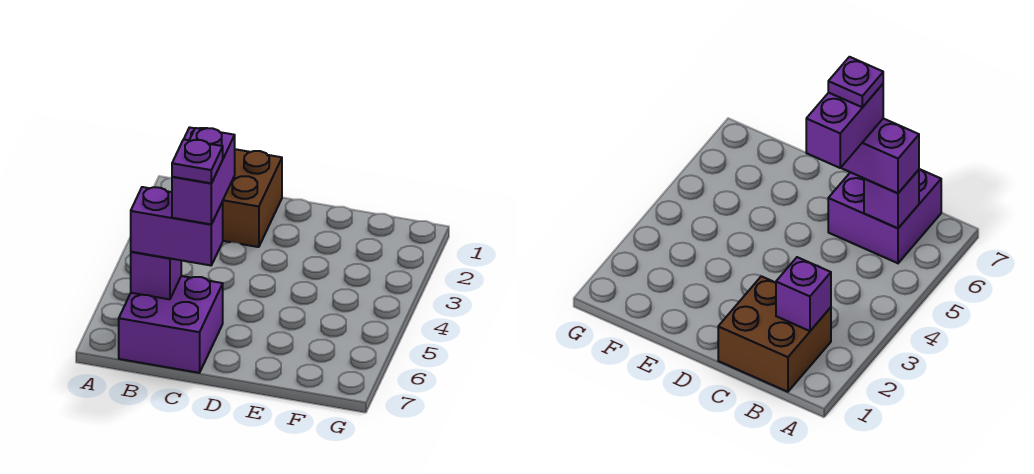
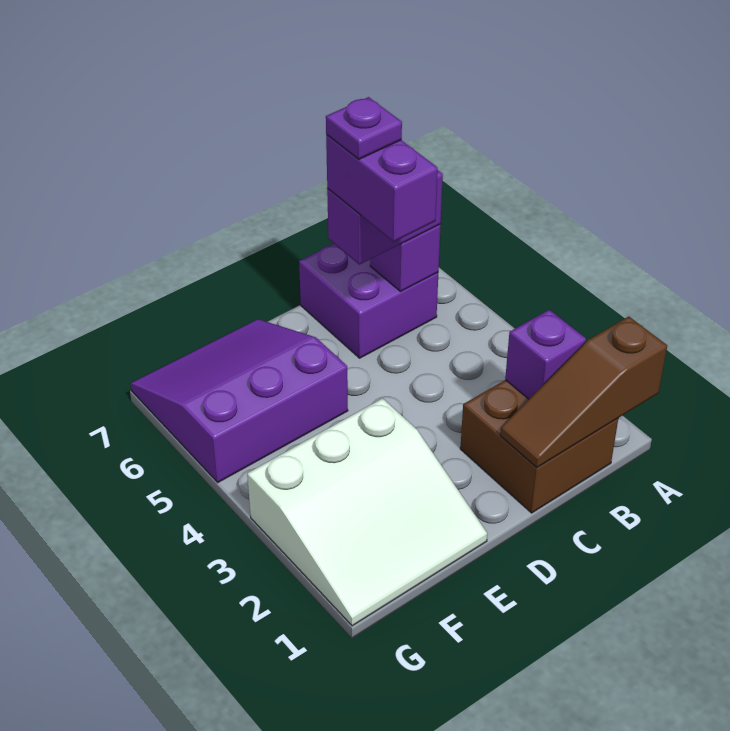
none -> brown slope A1:C1 level 2 top A
none -> white slope E1:G3 level 1 top 3
none -> purple slope E5:G7 level 1 top 5

